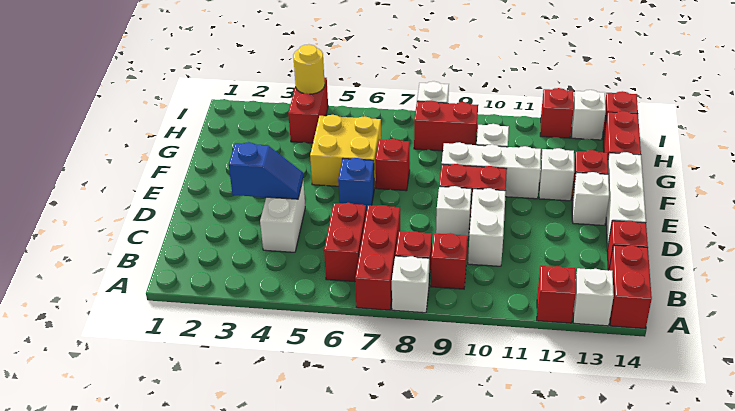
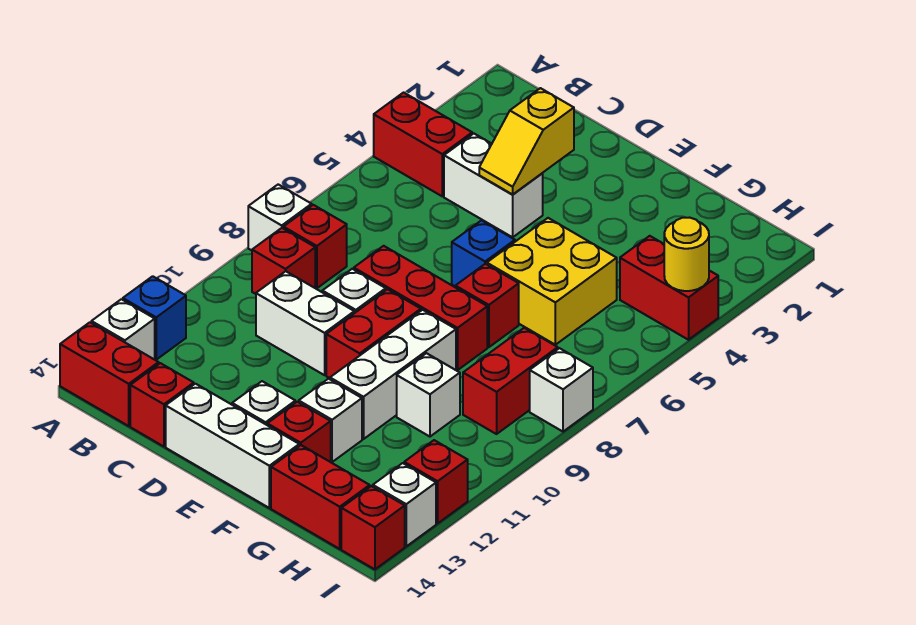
red brick A7:C7 level 1 -> red brick D8:F8 level 1
red brick A12 level 1 -> blue brick A12 level 1
red brick B6:C6 level 1 -> red brick A4:B4 level 1
blue slope D3:D4 level 2 top 3 -> yellow slope D3:D4 level 2 top 3

